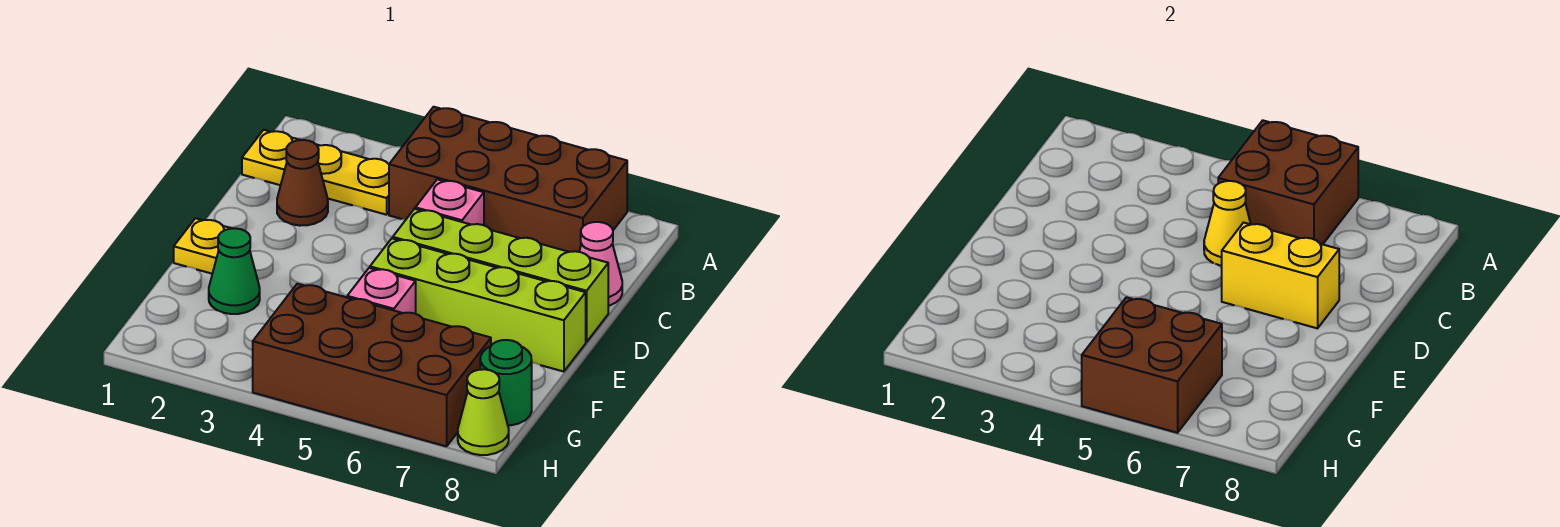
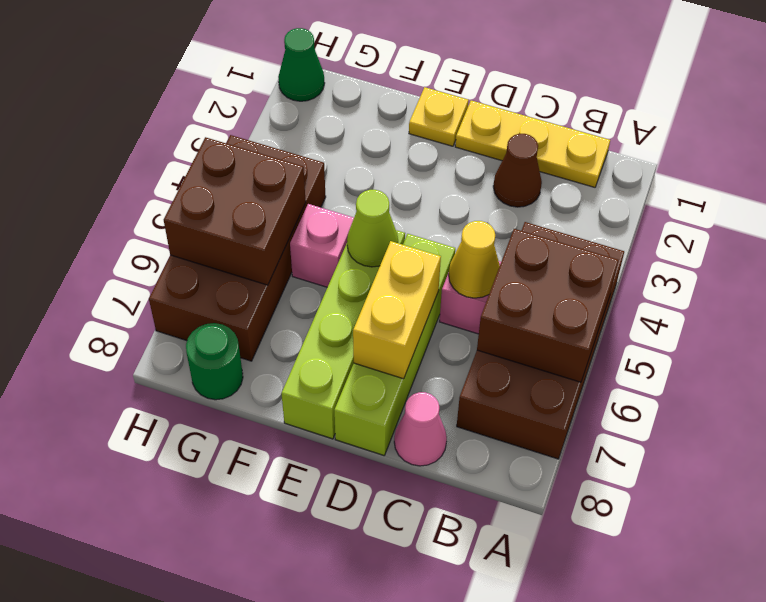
yellow plate B1:B3 level 1 -> yellow plate B1:D1 level 1
green cone F2 level 1 -> green cone H1 level 1
lime cone H8 level 1 -> lime cone E5 level 2

